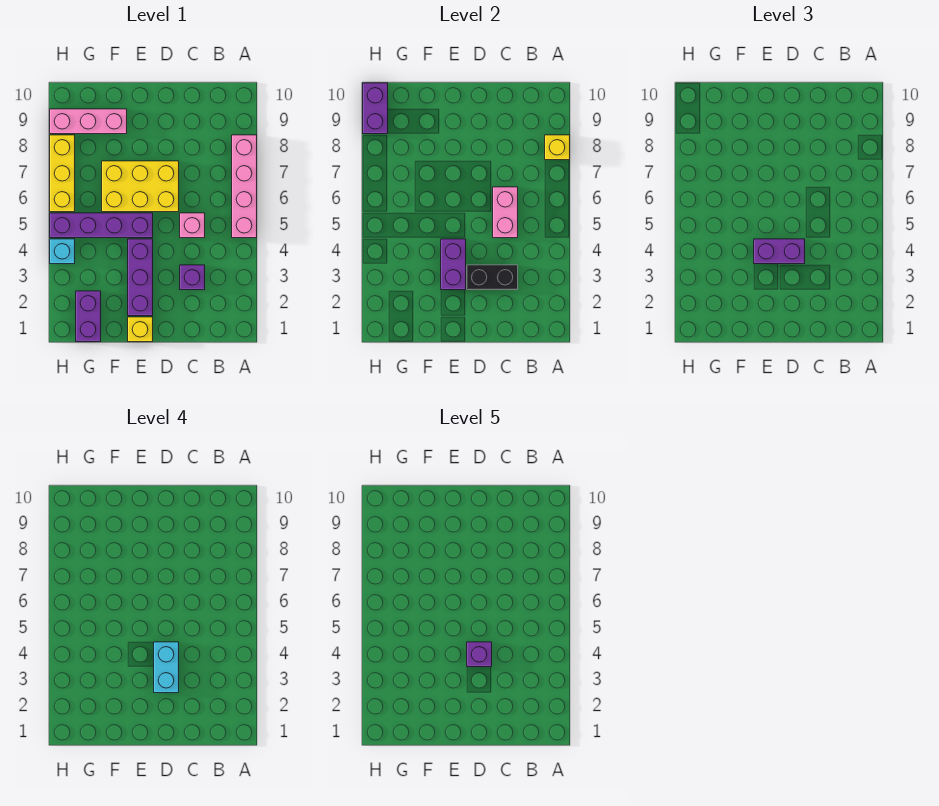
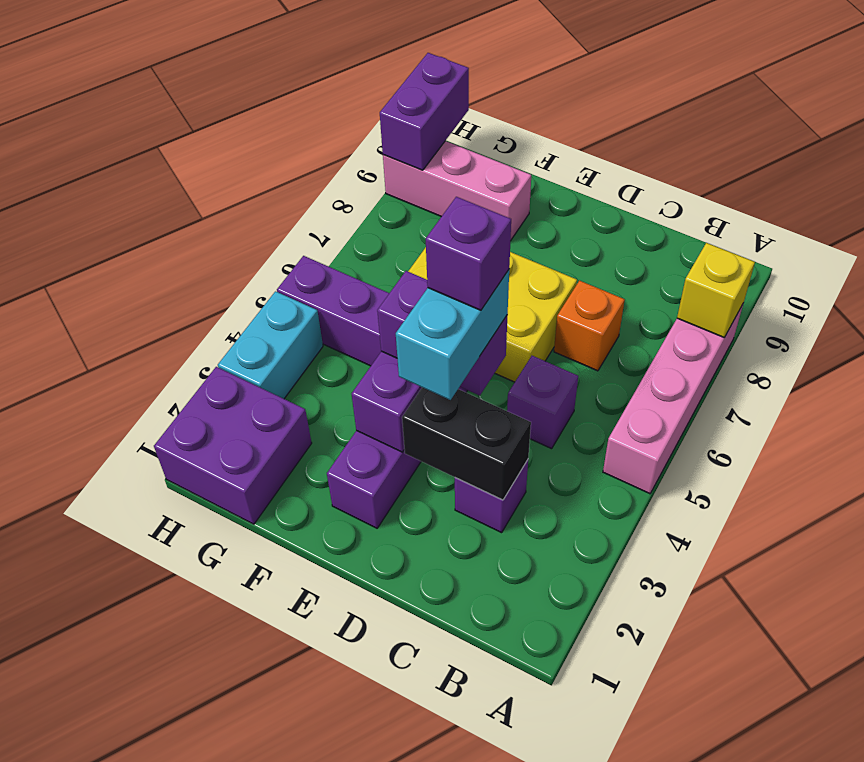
pink brick C5 level 1 -> purple brick C5 level 1
pink brick C5:C6 level 2 -> none
none -> orange brick C7 level 1
yellow brick E1 level 1 -> none
purple brick G1:G2 level 1 -> purple brick G1:H2 level 1
cyan brick H4 level 1 -> cyan brick H3:H4 level 1
yellow brick H6:H8 level 1 -> none

